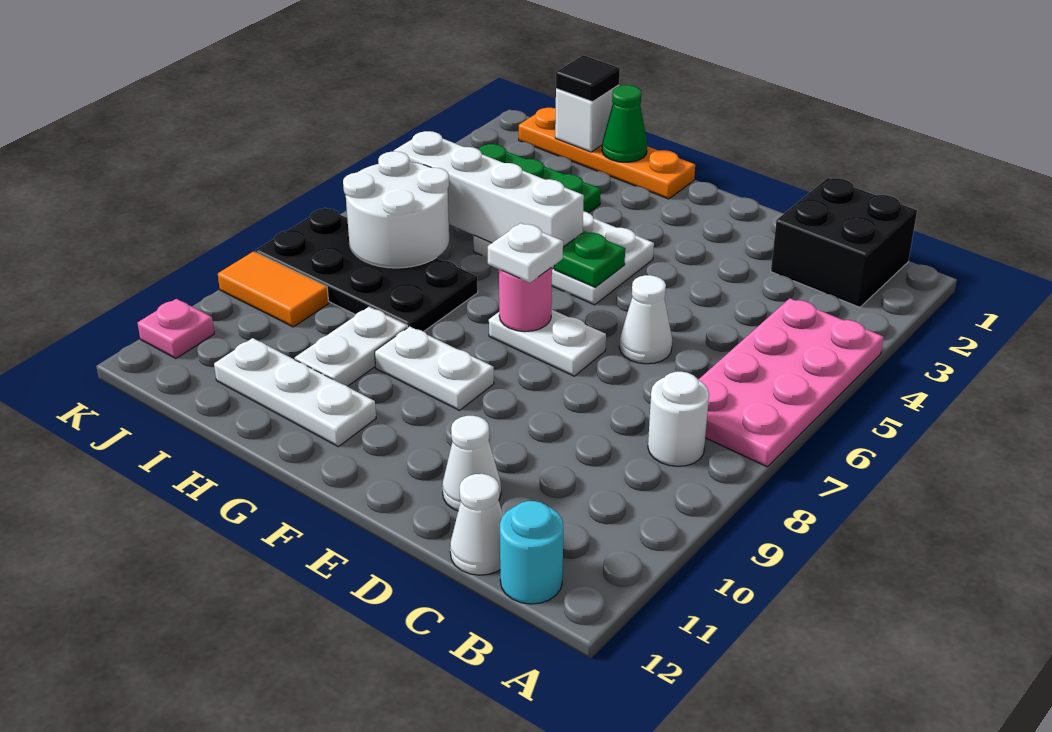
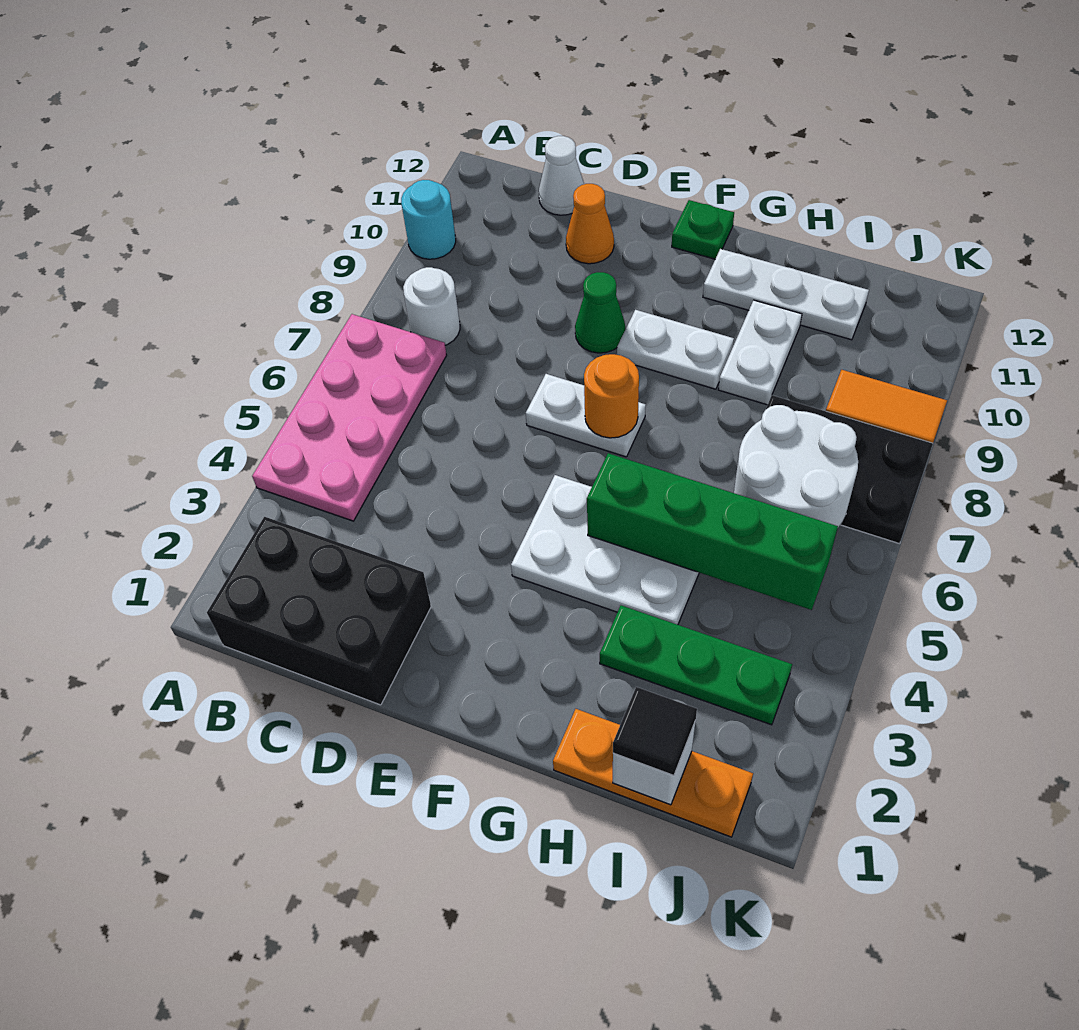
black brick B1:C2 level 1 -> black brick B1:D2 level 1
cyan round brick B12 level 1 -> cyan round brick A10 level 1
white cone D6 level 1 -> none
white cone D11 level 1 -> orange cone D11 level 1
green plate F5 level 2 -> green plate F12 level 1
pink round brick F7 level 2 -> orange round brick F7 level 2
white plate F7 level 3 -> none
orange plate G1:J1 level 1 -> orange plate H1:J1 level 1
white brick G5:J5 level 2 -> green brick G5:J5 level 2
green cone H1 level 2 -> green cone E9 level 1
black plate H7:K8 level 1 -> black plate I7:K8 level 1
pink plate K11 level 1 -> none

